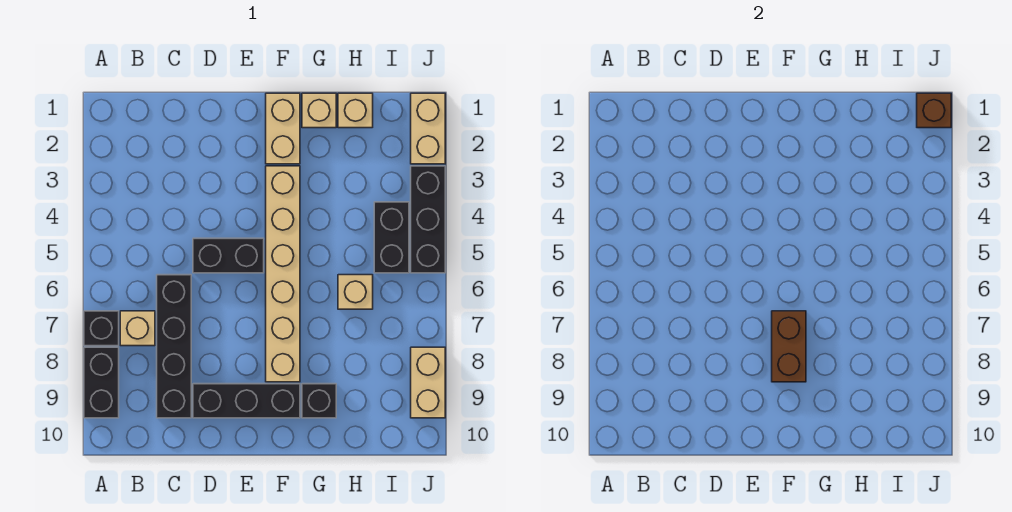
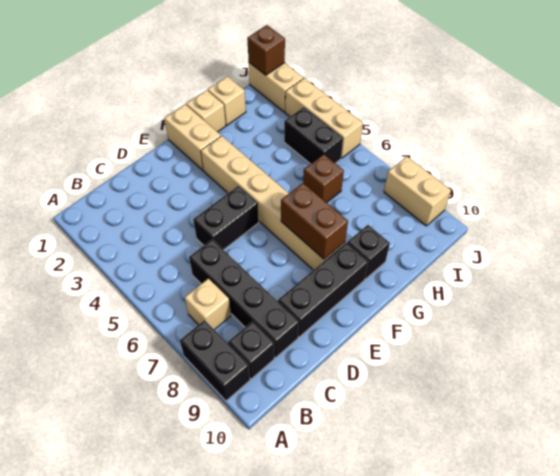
black brick A7 level 1 -> black brick B9 level 1
tan brick H6 level 1 -> brown brick H6 level 1
black brick J3:J5 level 1 -> tan brick J3:J5 level 1

